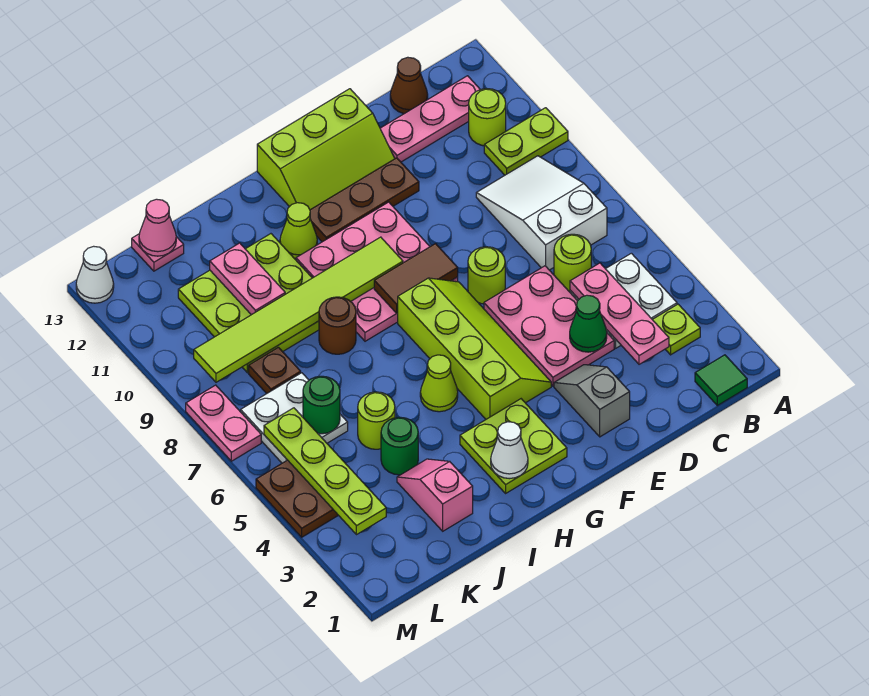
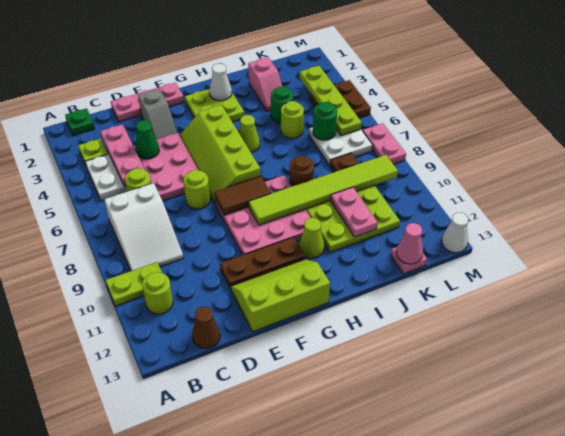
green tile B1 level 1 -> green plate B1 level 1
pink plate B12:D12 level 1 -> pink plate D1:F1 level 1

